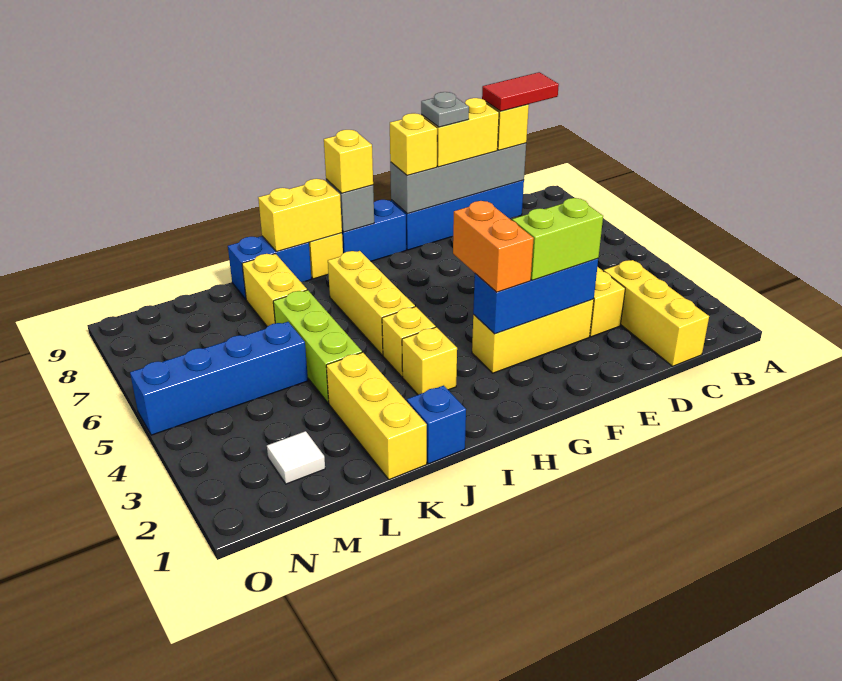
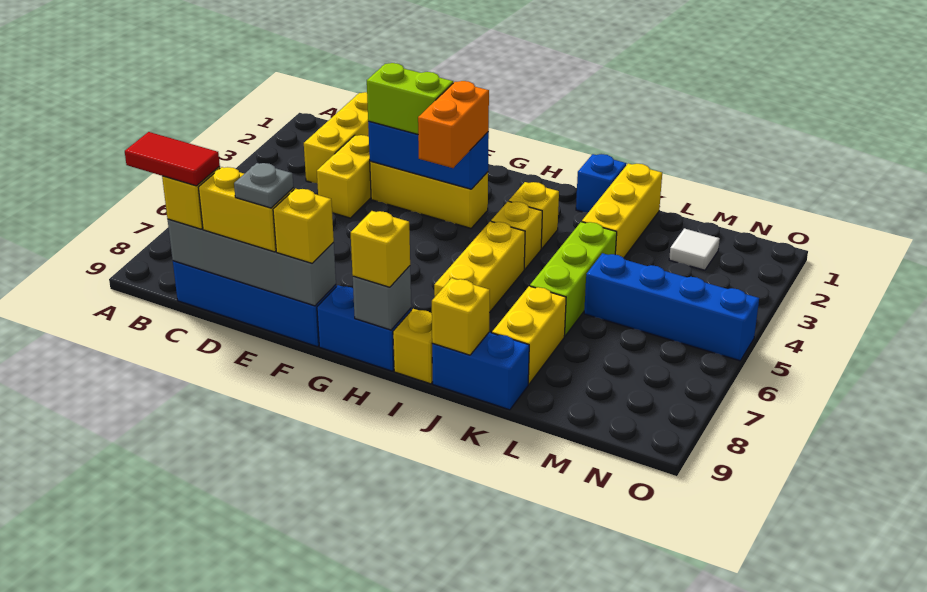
yellow brick I9:J9 level 2 -> yellow brick J9 level 2

